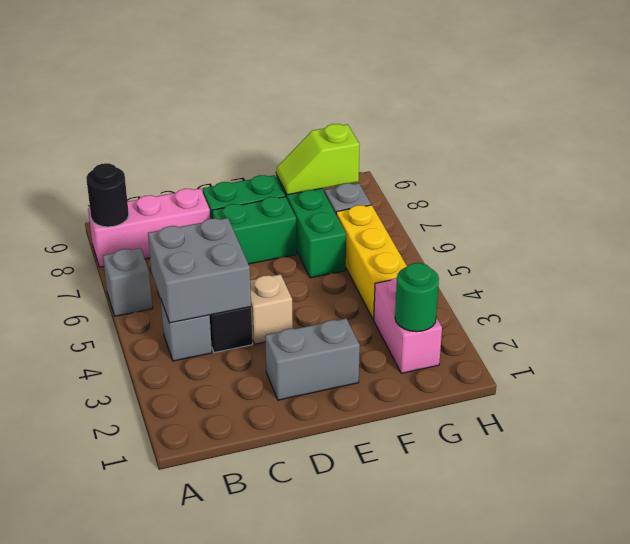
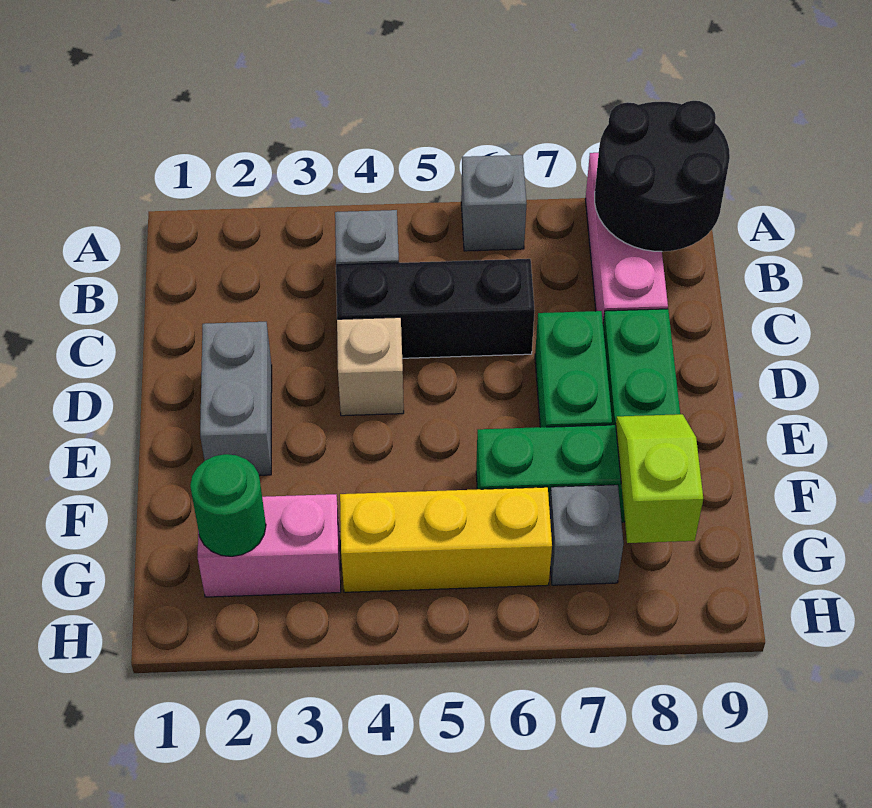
black round brick A8 level 2 -> black round brick A8:B9 level 2
grey brick B4:C5 level 2 -> none

